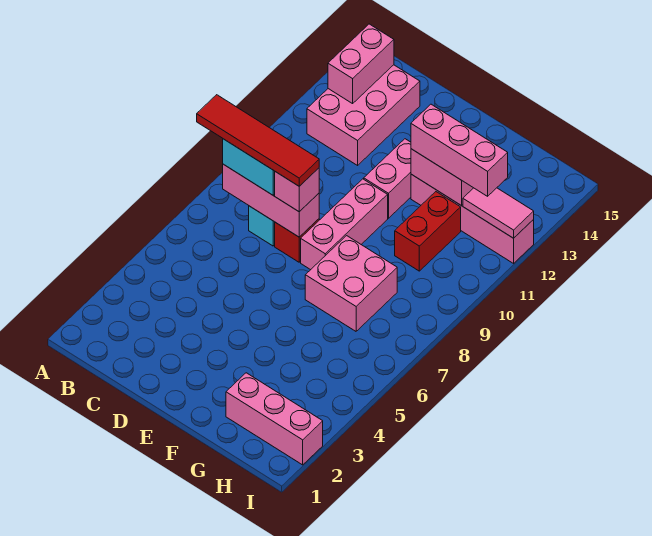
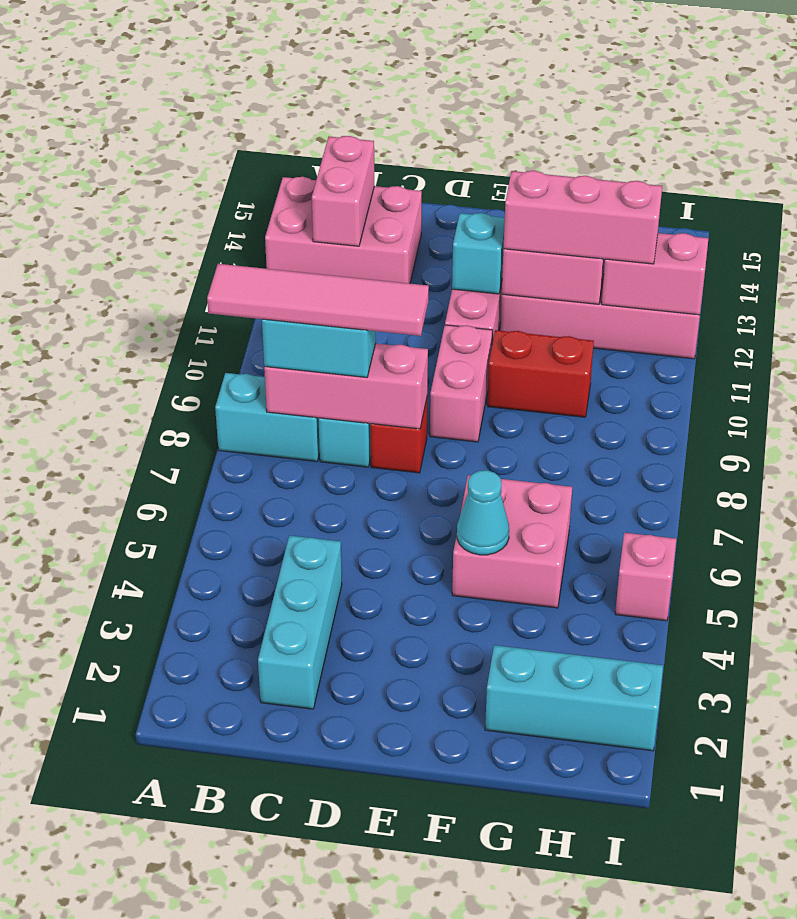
none -> cyan brick A8:B8 level 1
red tile A8:D8 level 4 -> pink tile A8:D8 level 4
pink brick B12:C14 level 1 -> pink brick A13:C14 level 1
none -> cyan brick C2:C4 level 1
pink brick D8 level 3 -> pink brick I5 level 1
pink brick E8:E10 level 1 -> pink brick E9:E10 level 1
none -> cyan brick E12 level 2
none -> cyan cone F5 level 2
pink brick F7:G8 level 1 -> pink brick F5:G6 level 1
pink brick G2:I2 level 1 -> cyan brick G2:I2 level 1
red brick G10:G11 level 1 -> red brick F10:G10 level 1
pink tile H12:I12 level 2 -> pink brick H12:I12 level 2

